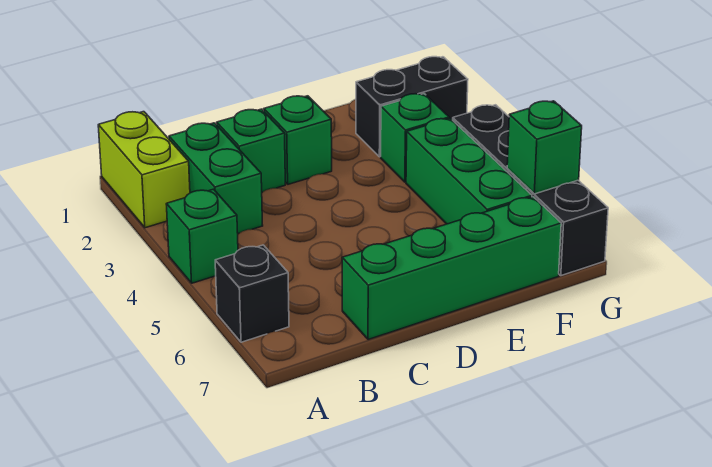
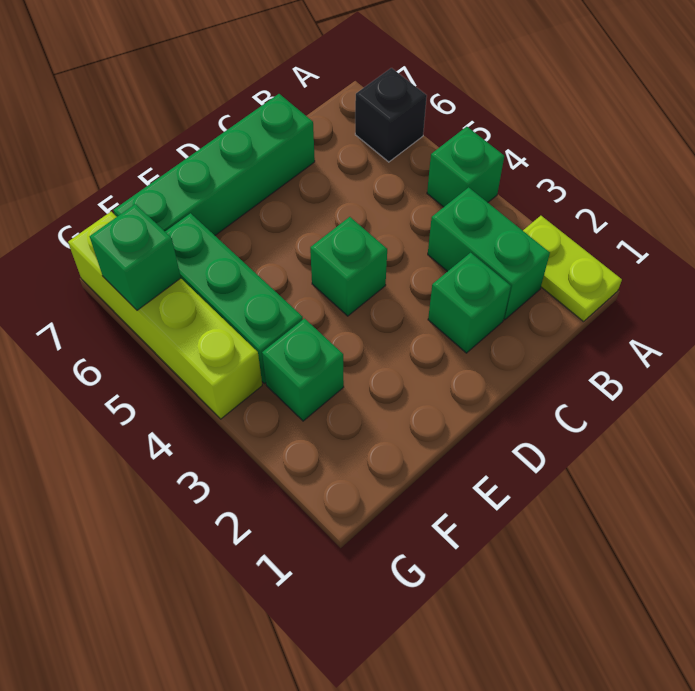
lime brick A1:A2 level 1 -> lime plate A1:A2 level 1
green brick D2 level 1 -> green brick D4 level 1
black brick F2:G2 level 1 -> none
black brick G4:G7 level 1 -> lime brick G4:G7 level 1

